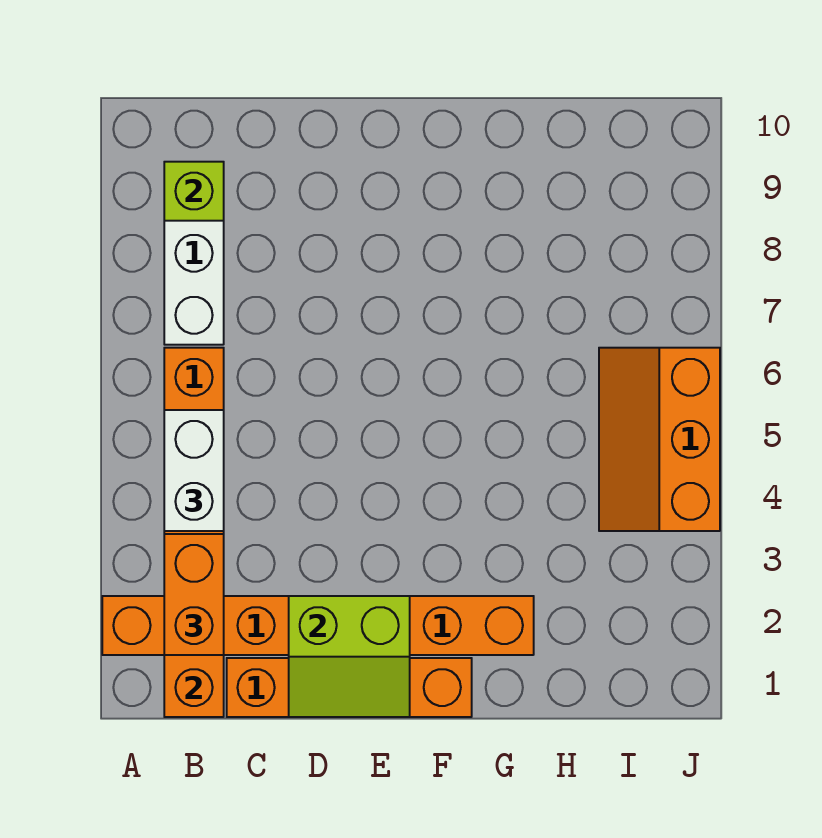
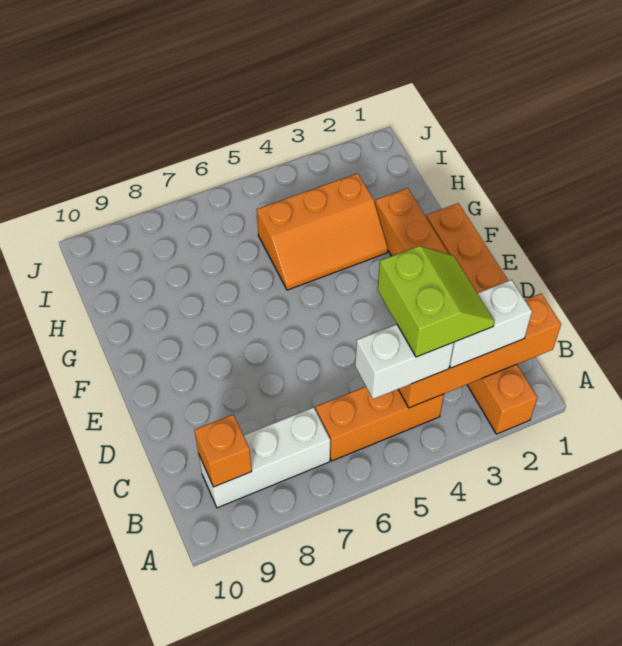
orange brick B2:B3 level 3 -> white brick B2:B3 level 3
lime brick B9 level 2 -> orange brick B9 level 2
lime slope D1:E2 level 2 top 2 -> lime slope B3:C4 level 4 top 4
orange slope I4:J6 level 1 top J -> orange slope G3:H5 level 1 top H

